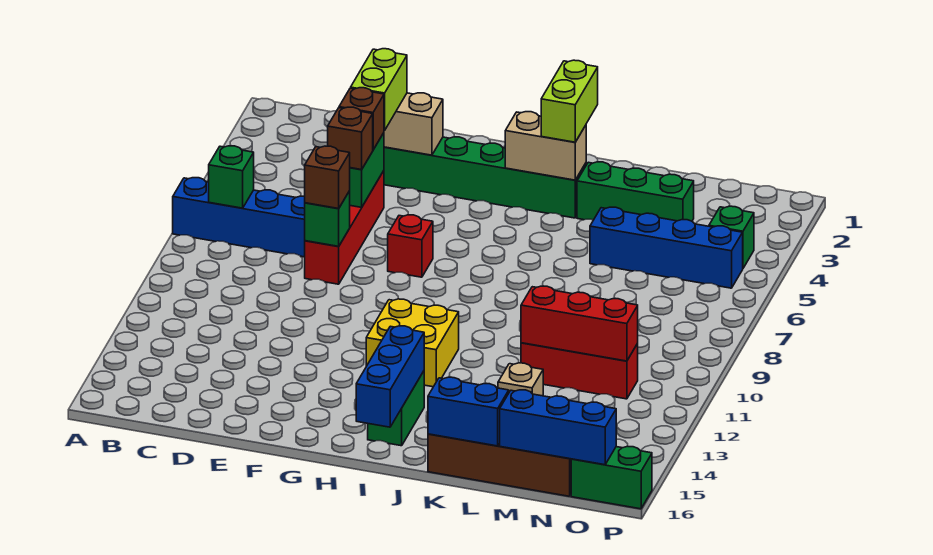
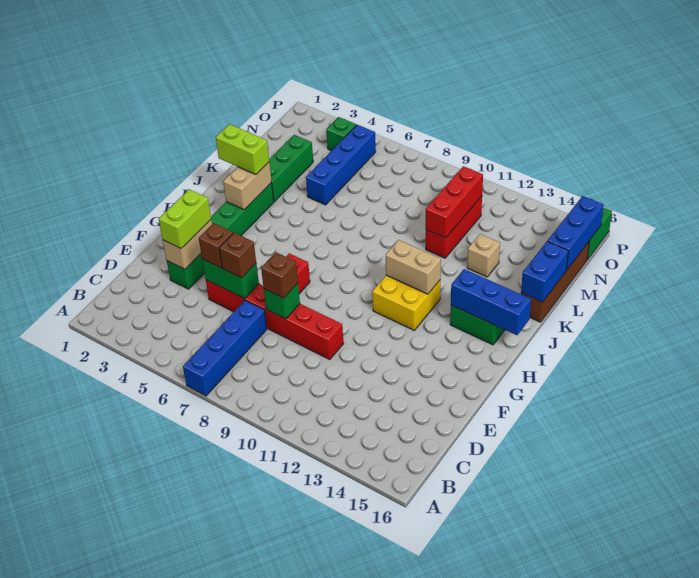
green brick B7 level 2 -> none
lime brick E3:E4 level 3 -> lime brick E3:F3 level 3
red brick E5:E8 level 1 -> red brick E5:E10 level 1
none -> tan brick I11:I12 level 2

